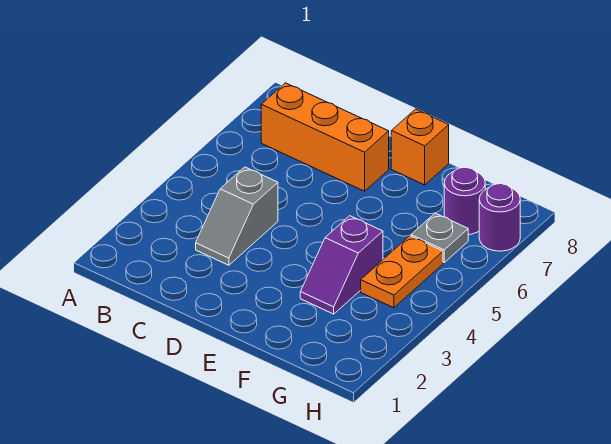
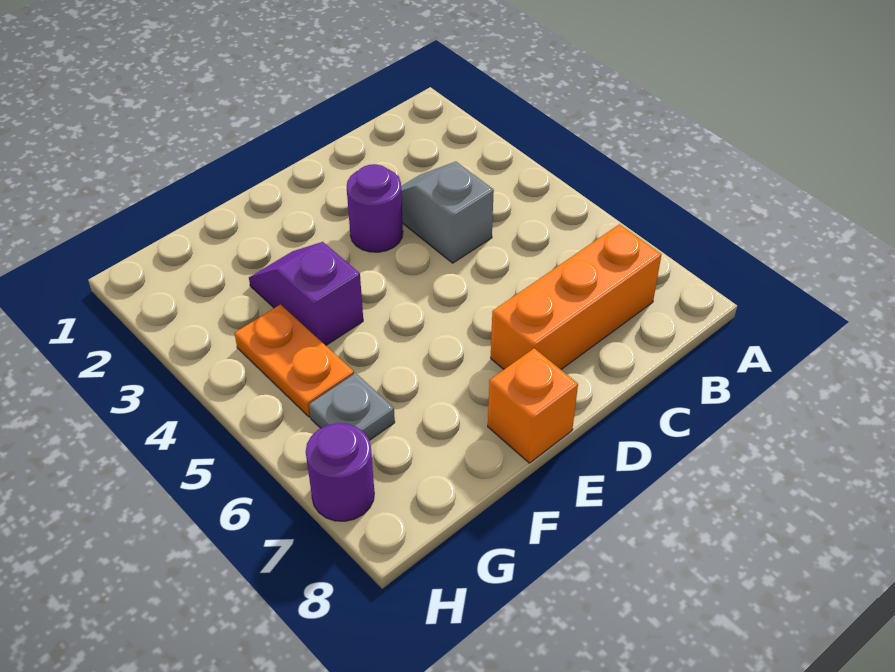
purple round brick G7 level 1 -> purple round brick D3 level 1

